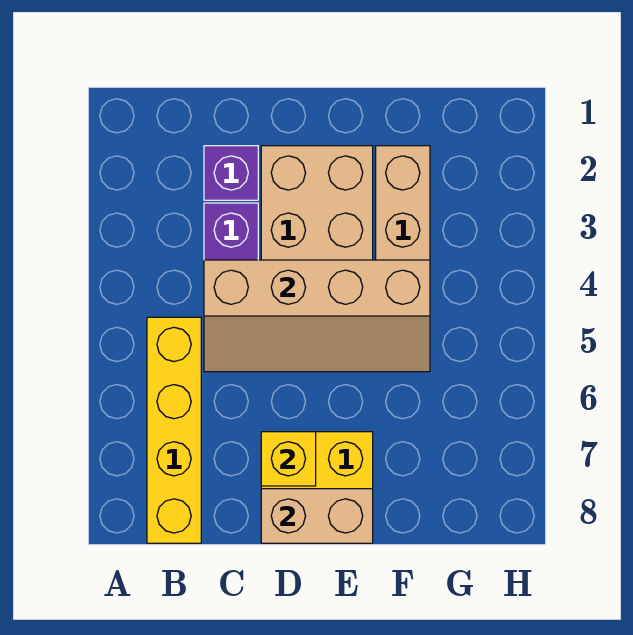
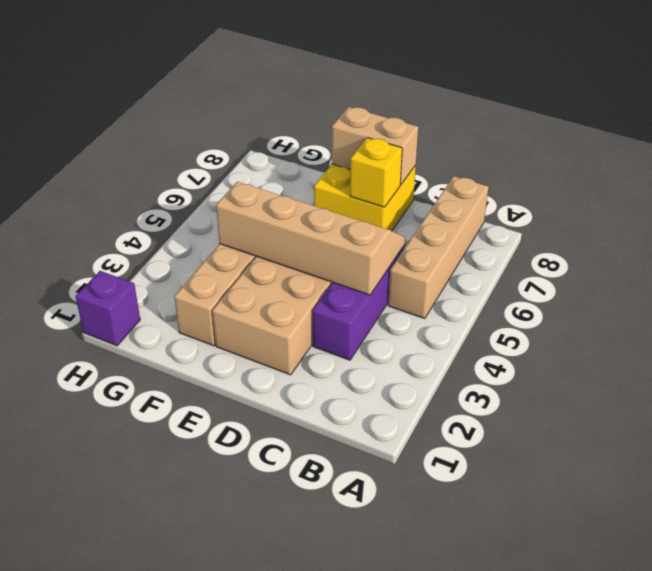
yellow brick B5:B8 level 1 -> tan brick B5:B8 level 1
purple brick C2 level 1 -> purple brick H1 level 1

